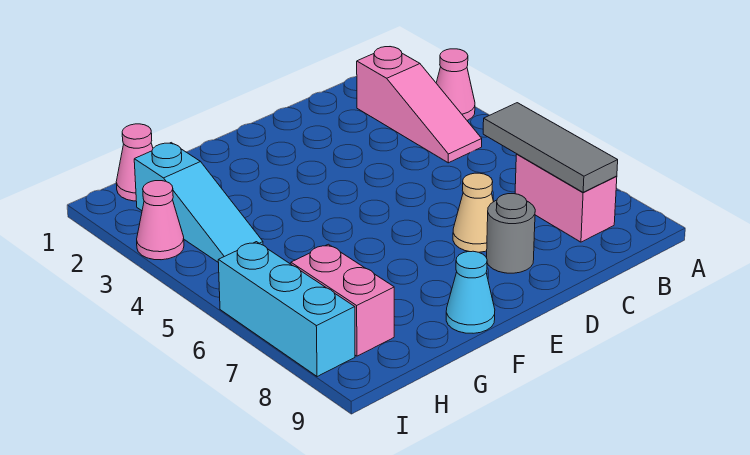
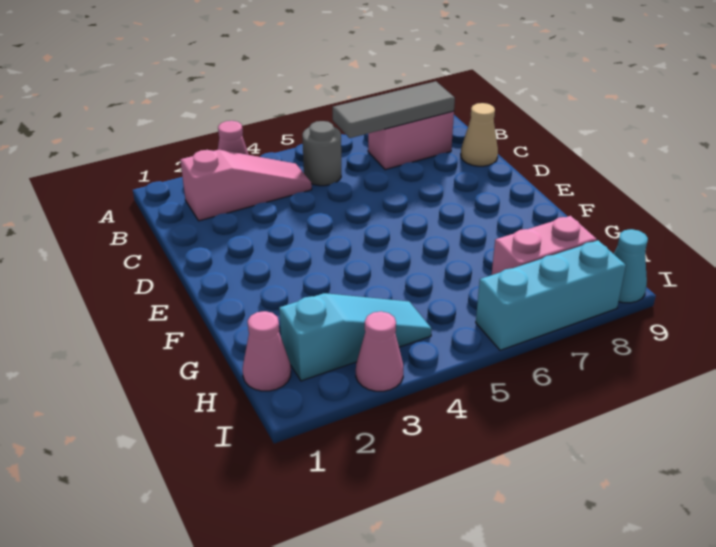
tan cone D7 level 1 -> tan cone C9 level 1
grey round brick D8 level 1 -> grey round brick B5 level 1
cyan cone F9 level 1 -> cyan cone I9 level 1

